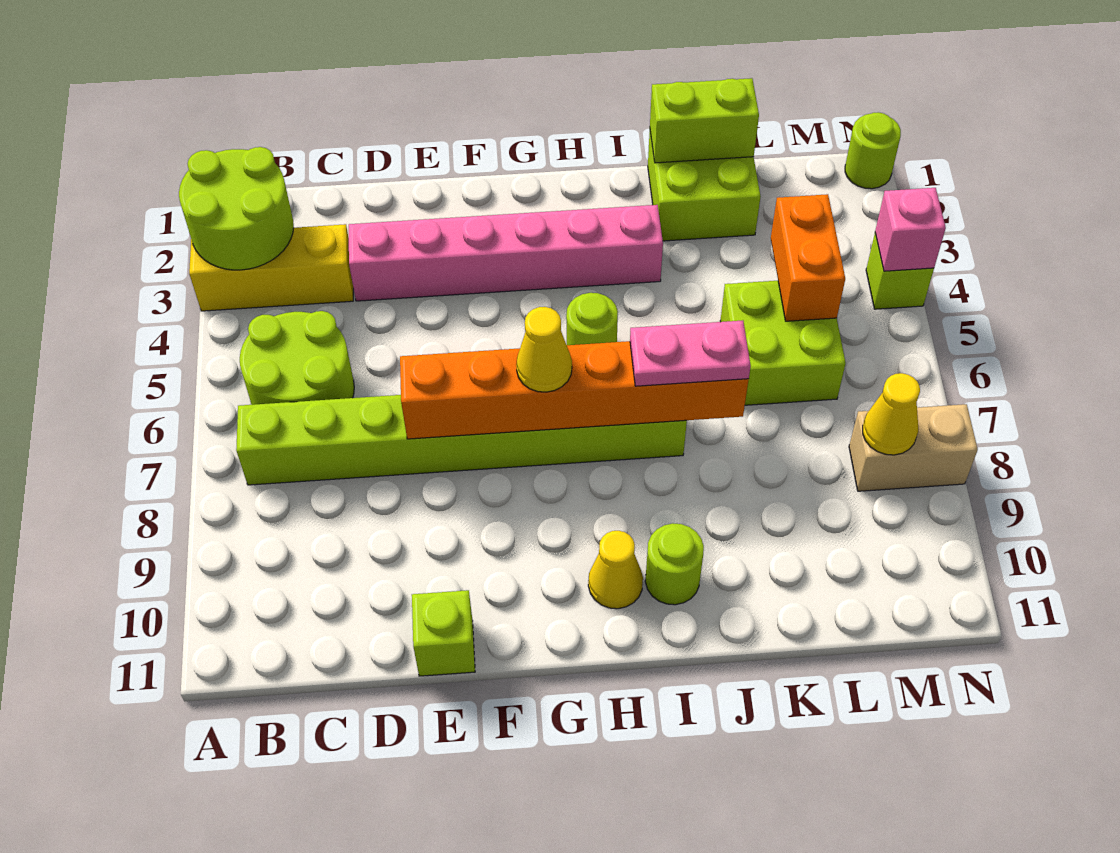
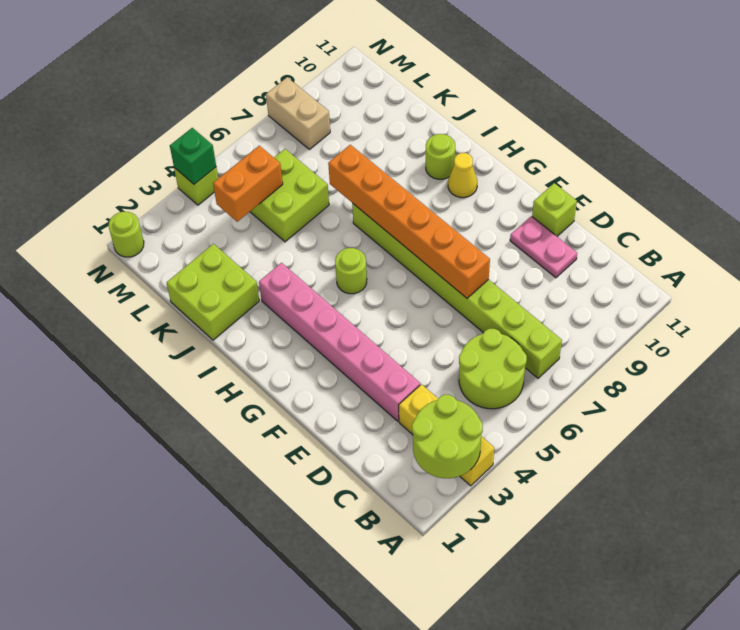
yellow cone G7 level 3 -> none
pink plate I7:J7 level 3 -> pink plate D10:E10 level 1
lime brick J1:K1 level 2 -> none
yellow cone M8 level 2 -> none
pink brick N4 level 2 -> green brick N4 level 2

